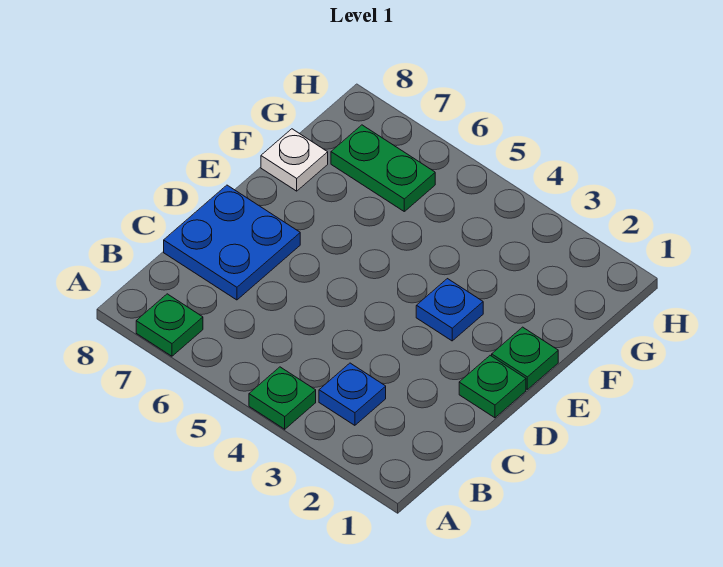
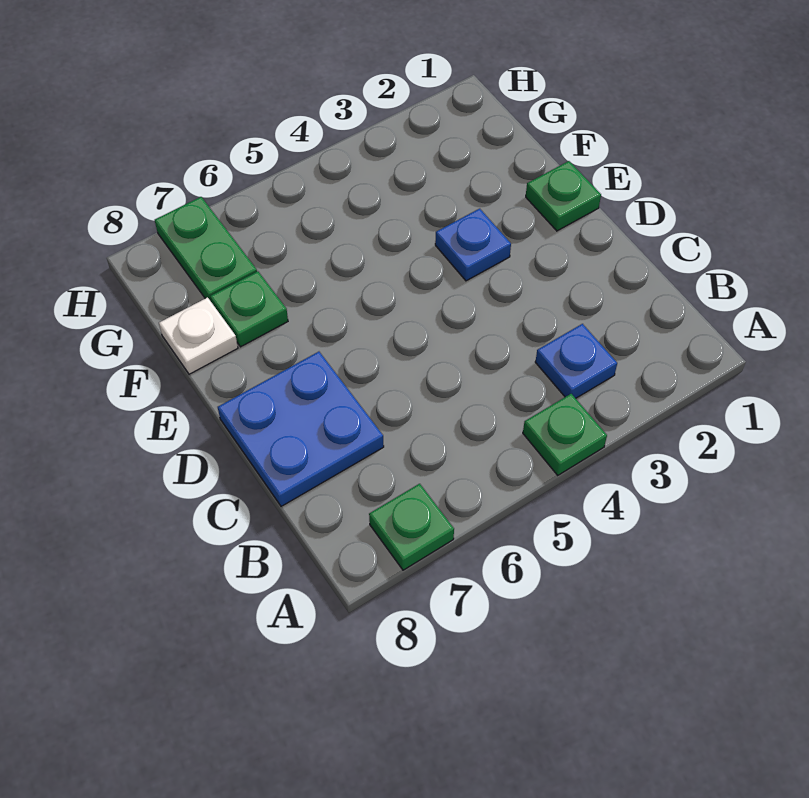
green plate D1 level 1 -> green plate F7 level 1
green plate G6:G7 level 1 -> green plate G7:H7 level 1

